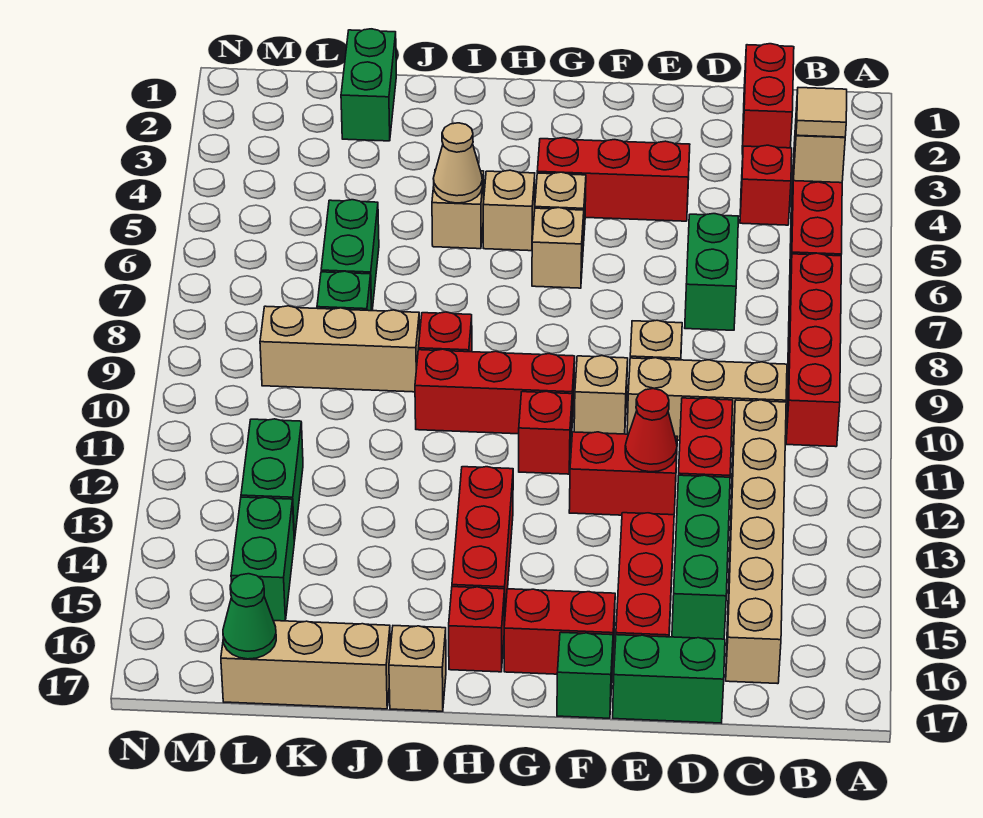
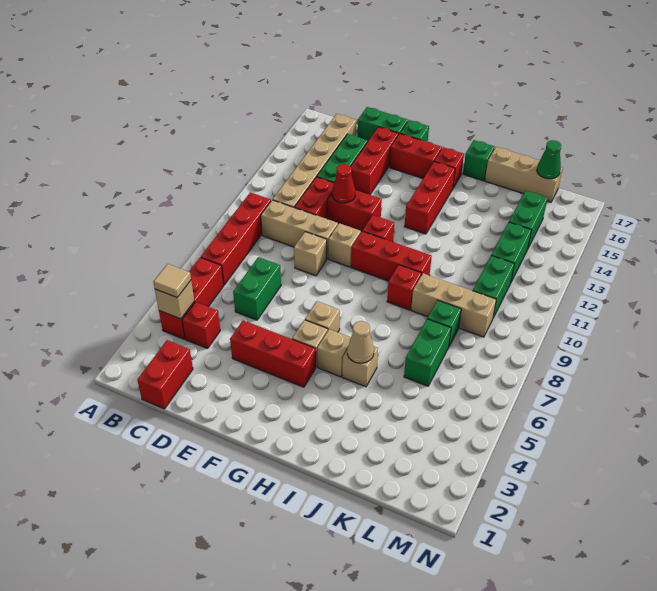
tan brick I17 level 1 -> green brick I17 level 1
green brick K1:K2 level 1 -> green brick L10:L11 level 1

